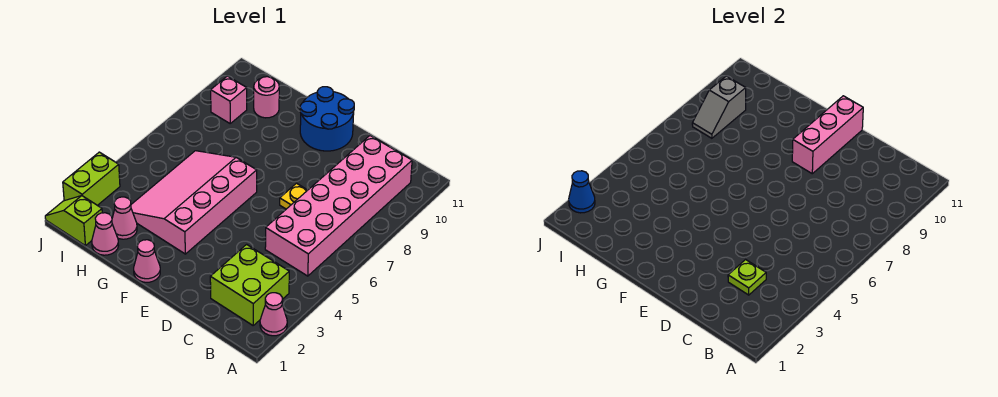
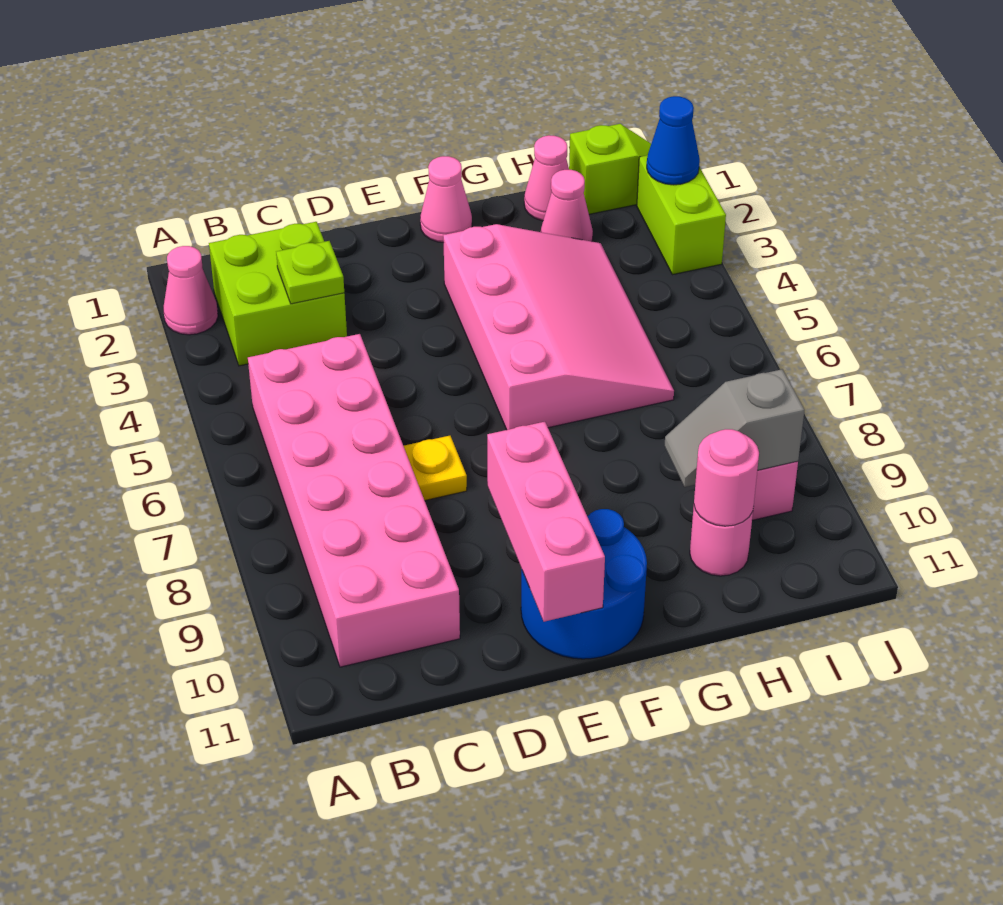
none -> pink round brick H10 level 2
grey slope I8:I9 level 2 top 9 -> grey slope H9:I9 level 2 top I

